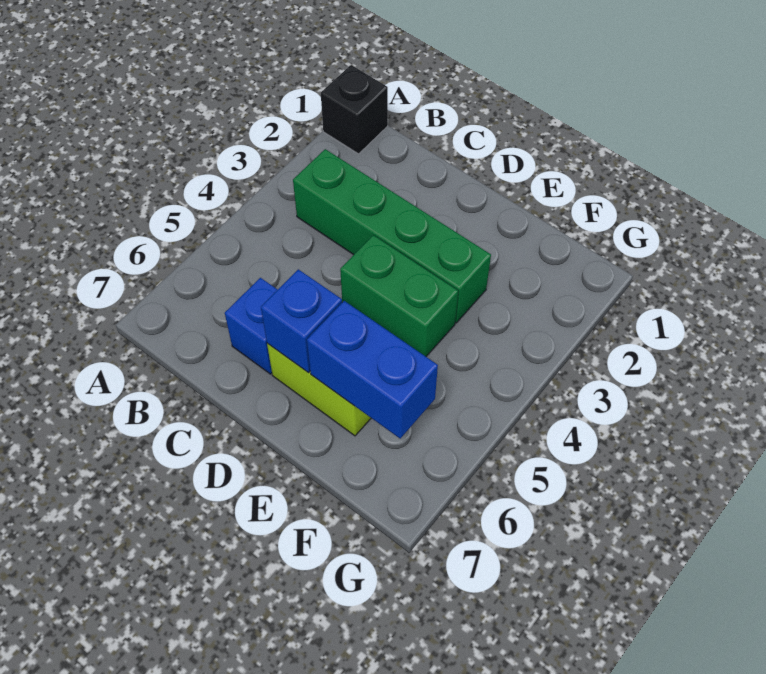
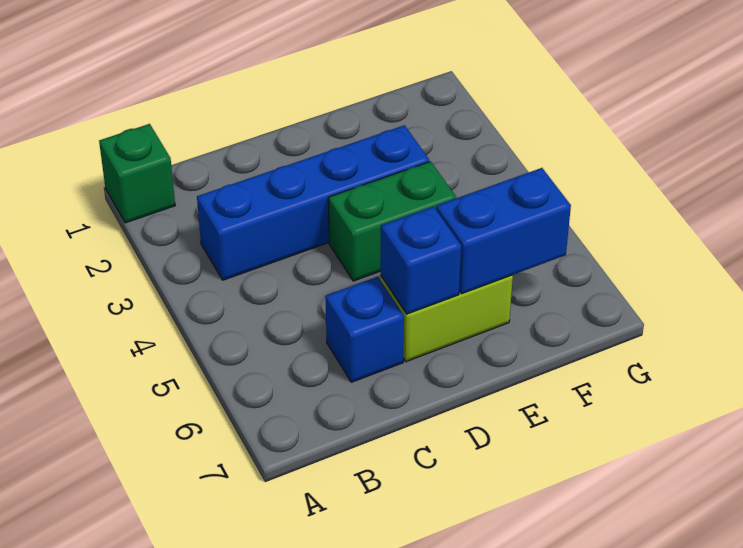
black brick A1 level 1 -> green brick A1 level 1
green brick B3:E3 level 1 -> blue brick B3:E3 level 1

